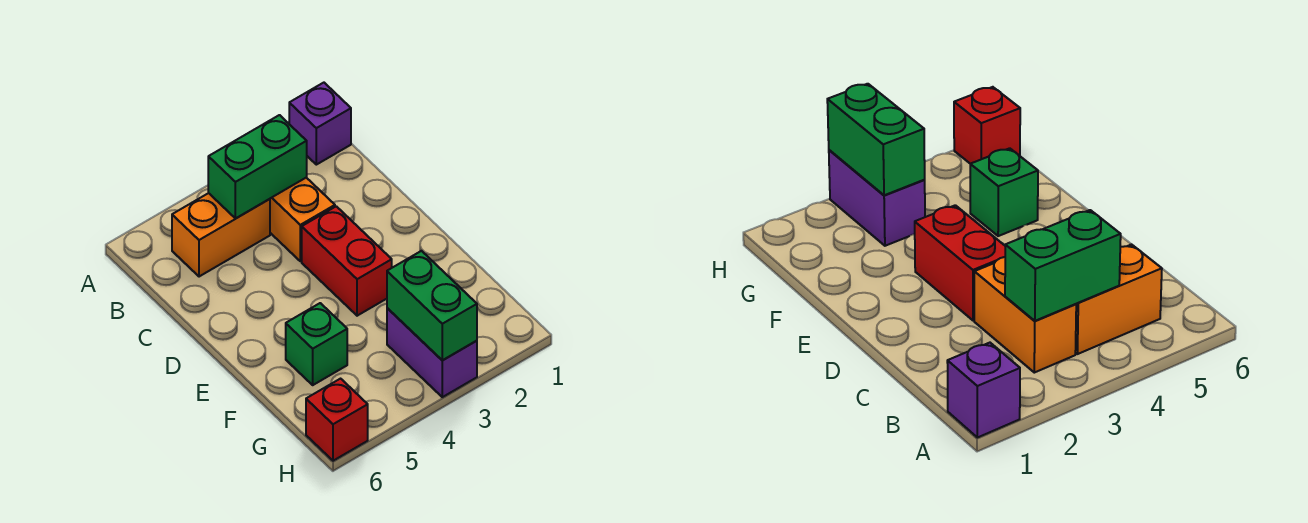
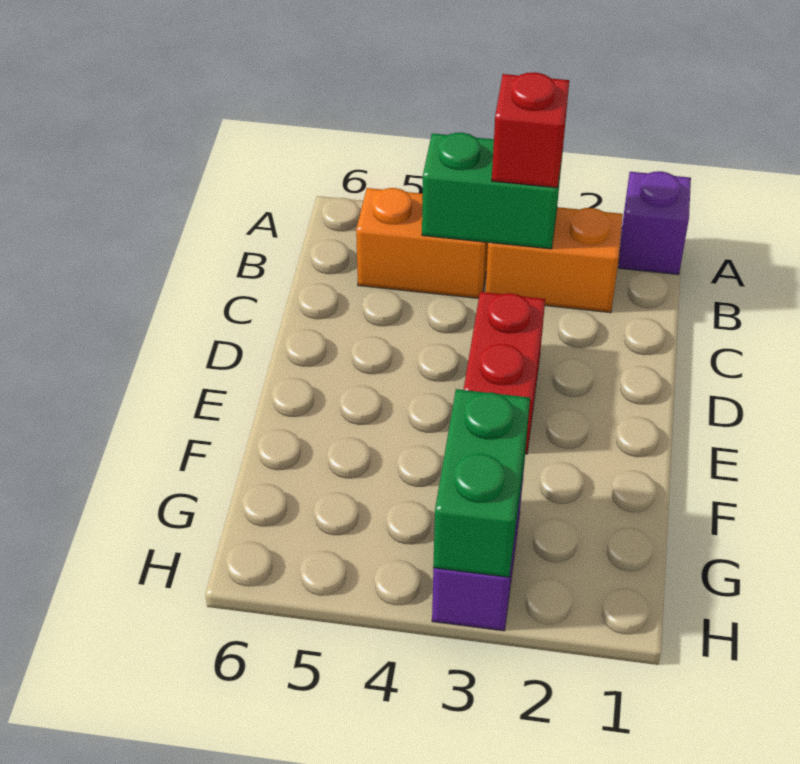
orange brick B3:C3 level 1 -> orange brick B2:B3 level 1
green brick F5 level 1 -> none
red brick H6 level 1 -> red brick B3 level 3

